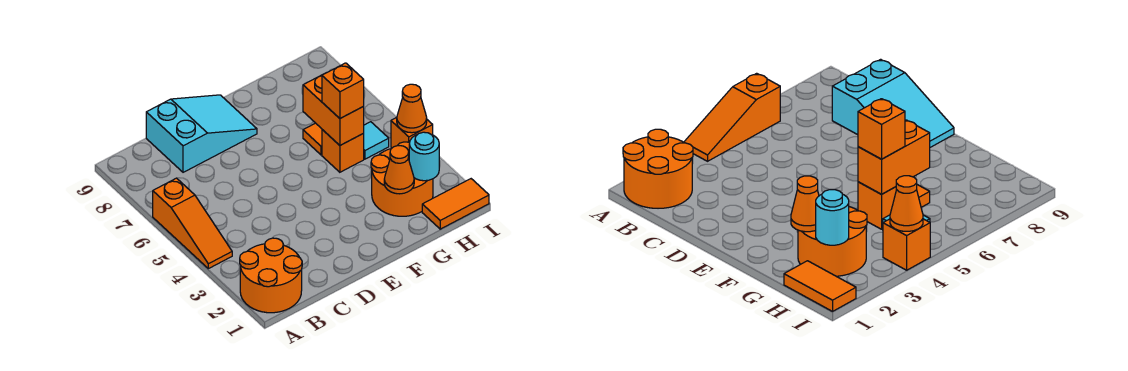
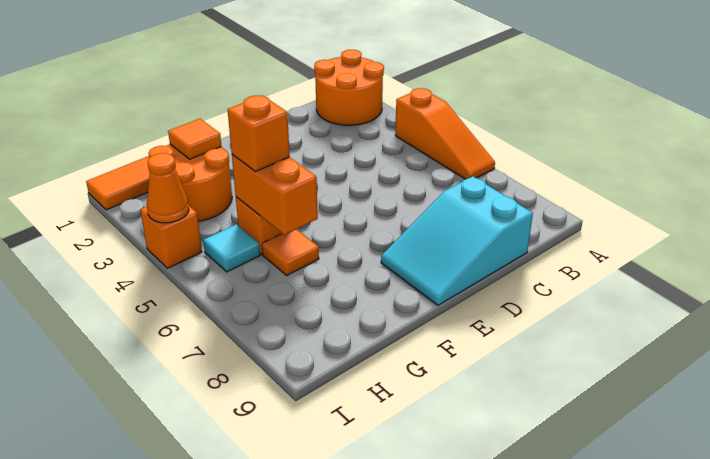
orange slope A4:A6 level 1 top 6 -> orange slope A4:A6 level 1 top 4
orange cone G2 level 2 -> orange tile G2 level 2
cyan round brick H2 level 2 -> none

